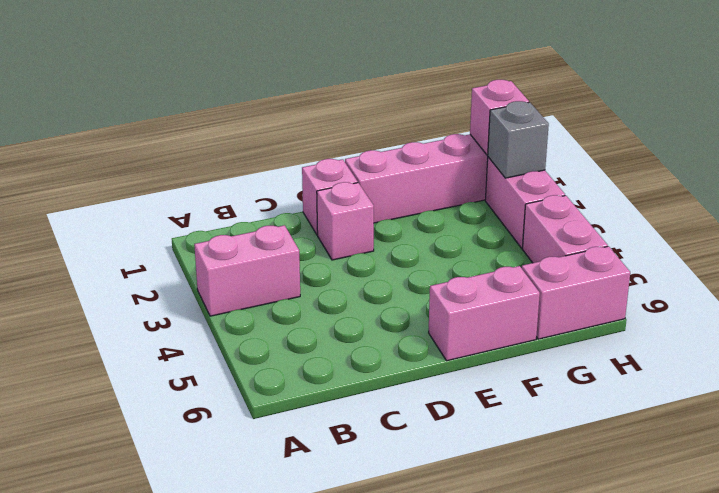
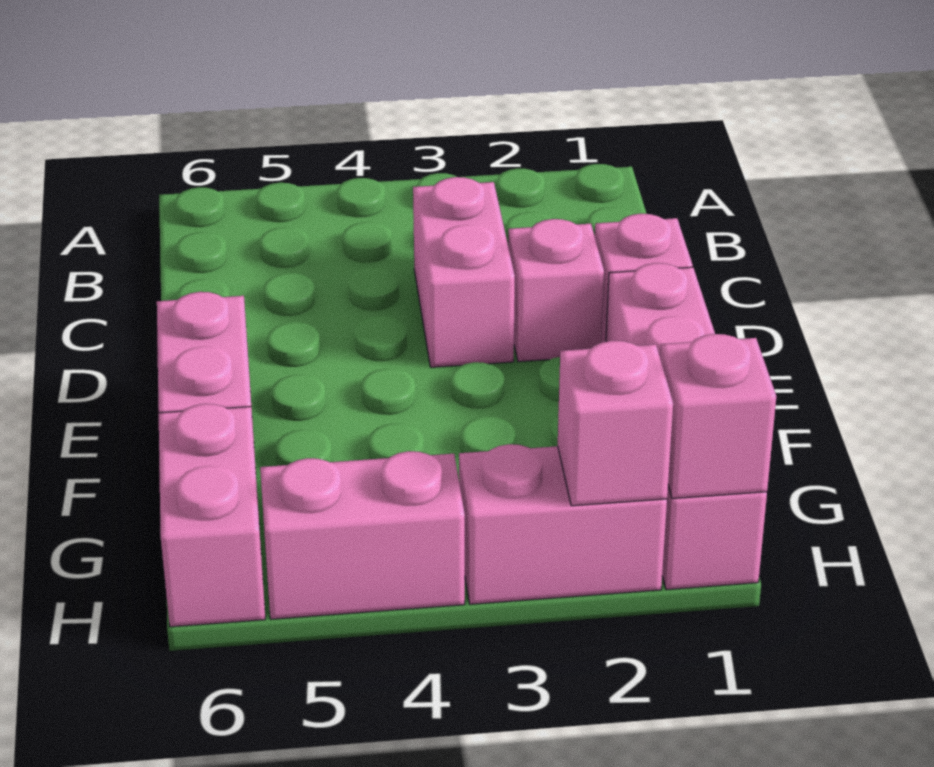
pink brick A3:B3 level 1 -> pink brick C3:D3 level 1
grey brick H2 level 2 -> pink brick H2 level 2

